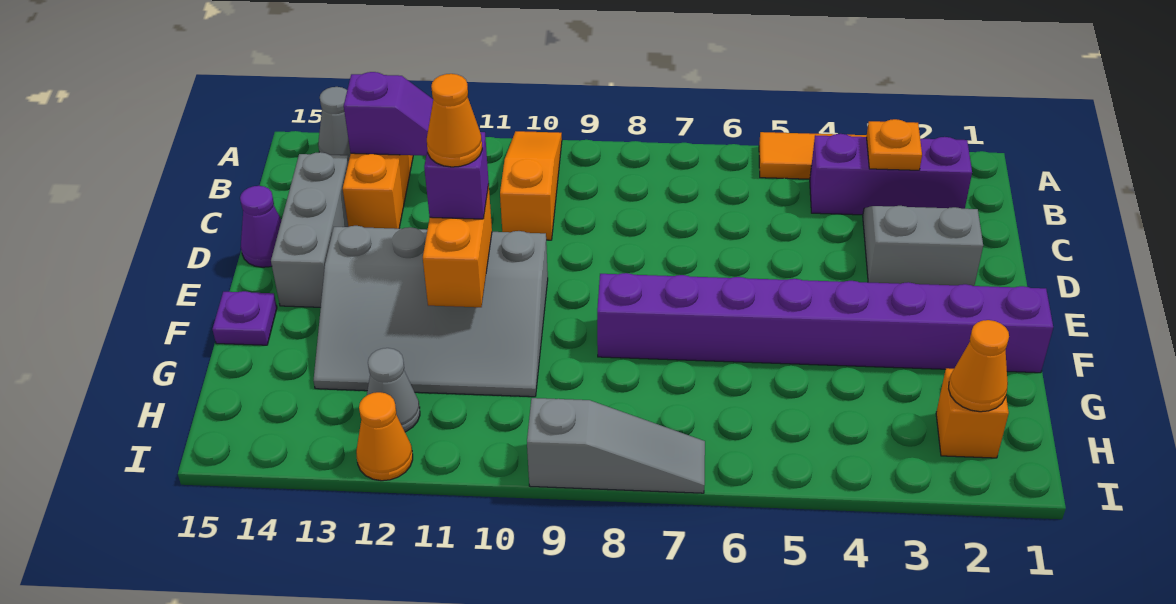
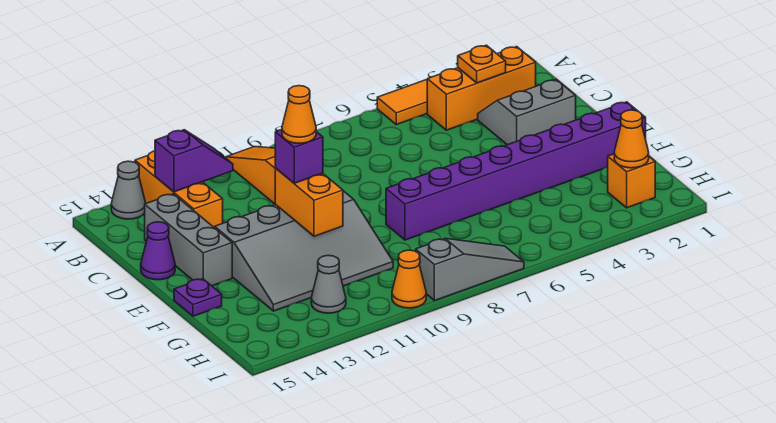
purple brick B2:B4 level 1 -> orange brick B2:B4 level 1
orange cone I12 level 1 -> orange cone I10 level 1

